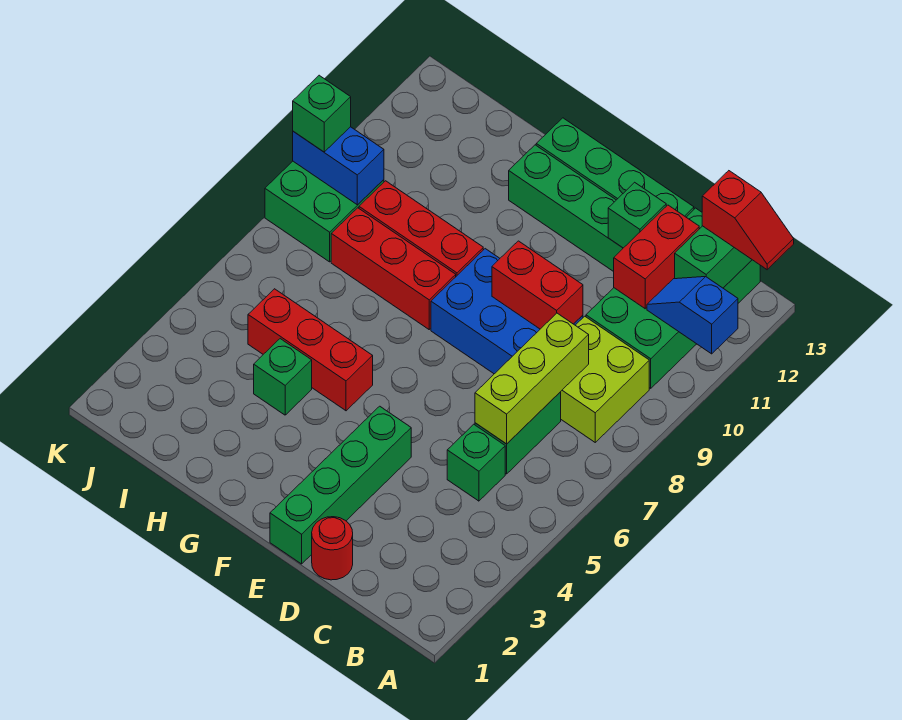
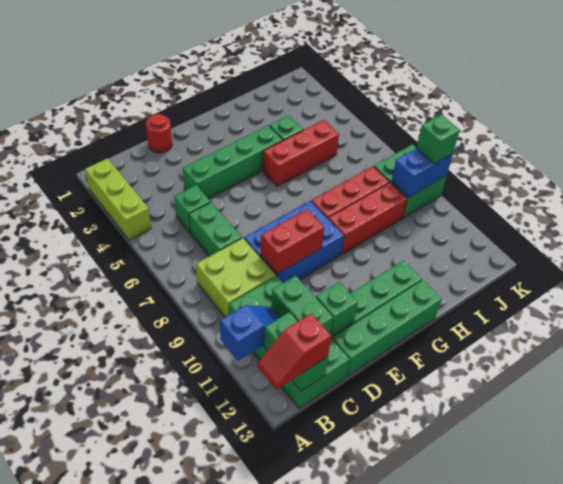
lime brick C6:C8 level 2 -> lime brick A2:A4 level 1
red brick C11:C12 level 2 -> green brick C11:C12 level 2
green brick E1:E4 level 1 -> green brick D4:G4 level 1

